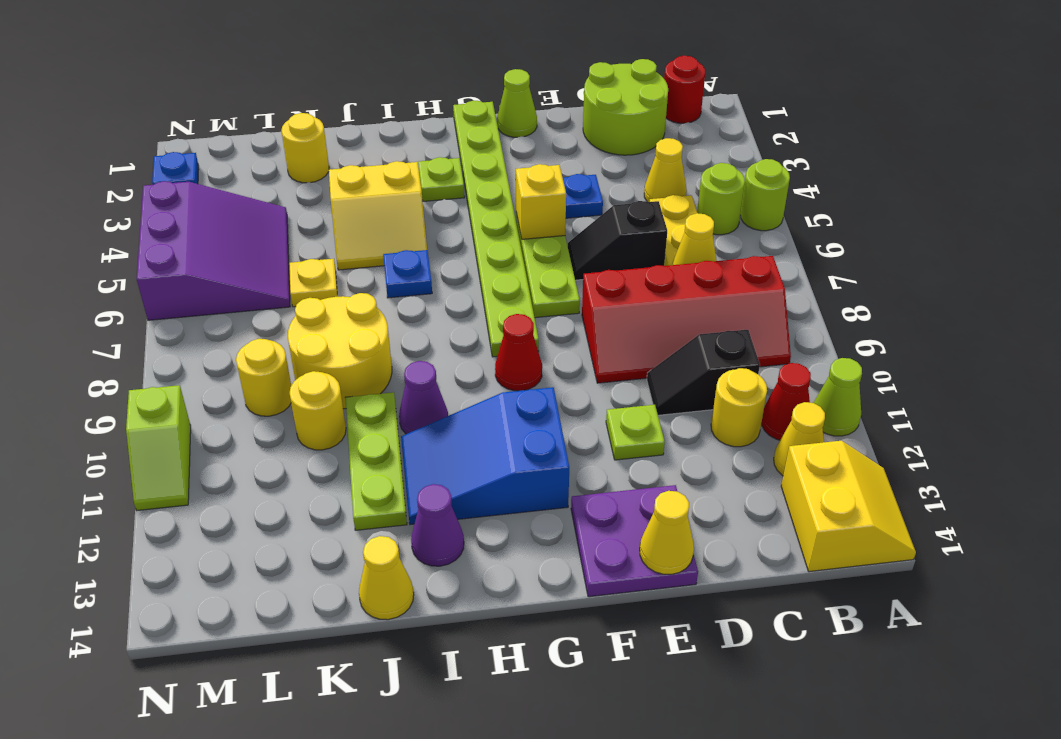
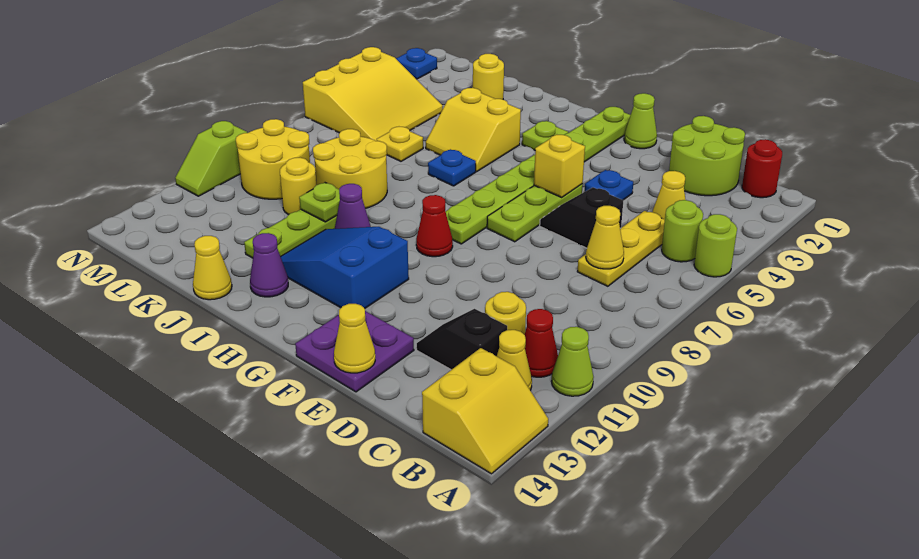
red slope B8:E9 level 1 top 8 -> none
black slope C10:D10 level 1 top C -> black slope C12:D12 level 1 top C
lime plate E11 level 1 -> lime plate J10 level 2
purple slope L4:N6 level 1 top N -> yellow slope L4:N6 level 1 top N
yellow round brick L9 level 1 -> yellow round brick L9:M10 level 1

